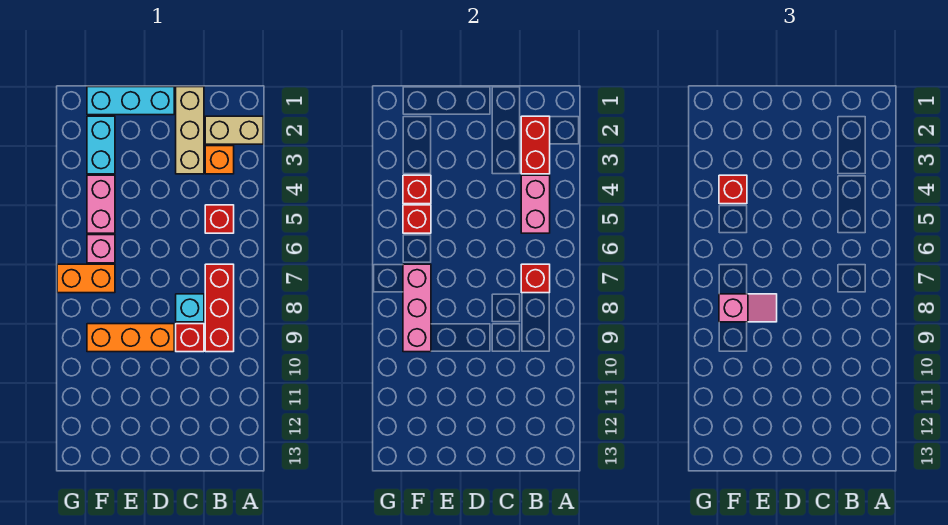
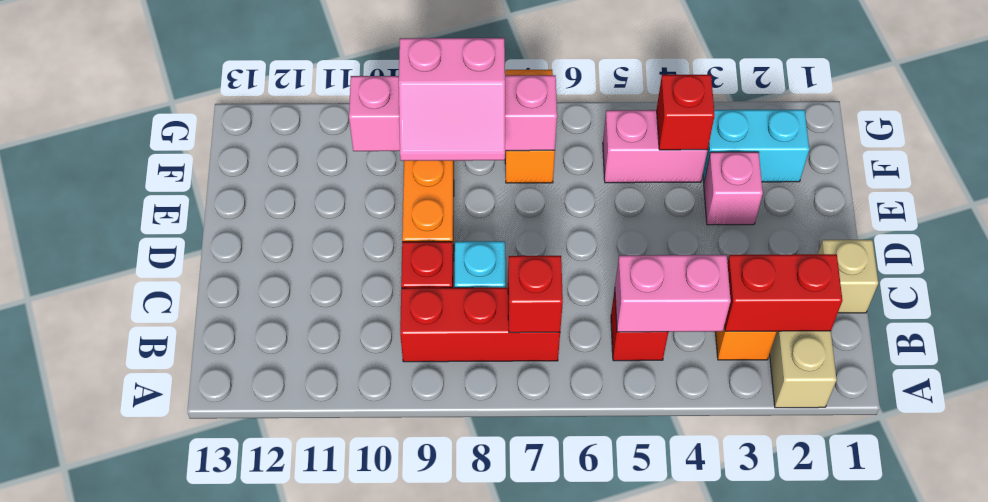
tan brick C1:C3 level 1 -> tan brick C1 level 1
cyan brick D1:F1 level 1 -> none
pink slope E8:F8 level 3 top F -> pink slope E8:F9 level 3 top F
red brick F4 level 3 -> none
red brick F5 level 2 -> none
pink brick F6 level 1 -> pink brick E3 level 1
pink brick F7:F9 level 2 -> pink brick F7:F10 level 2

